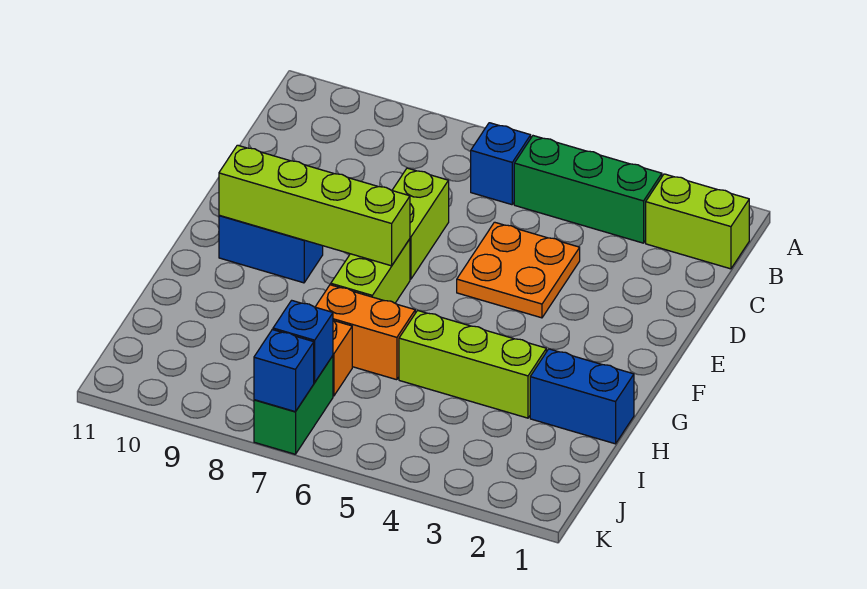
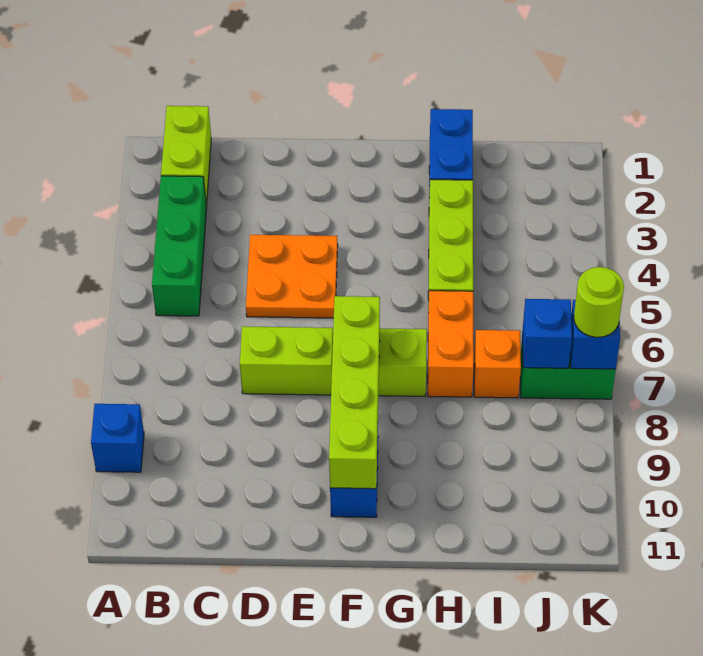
blue brick B6 level 1 -> blue brick A9 level 1
none -> lime round brick K7 level 3

